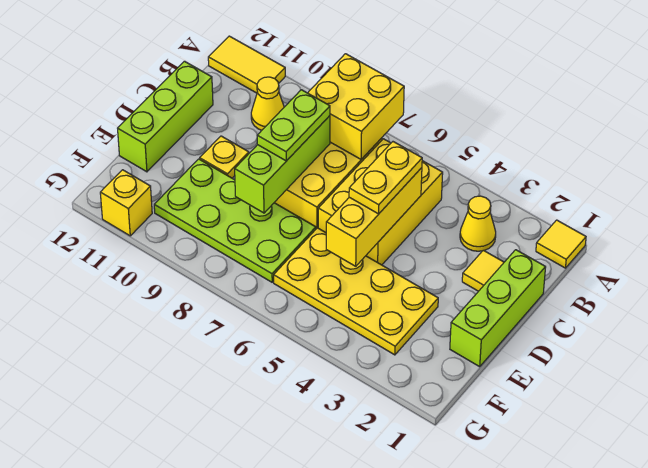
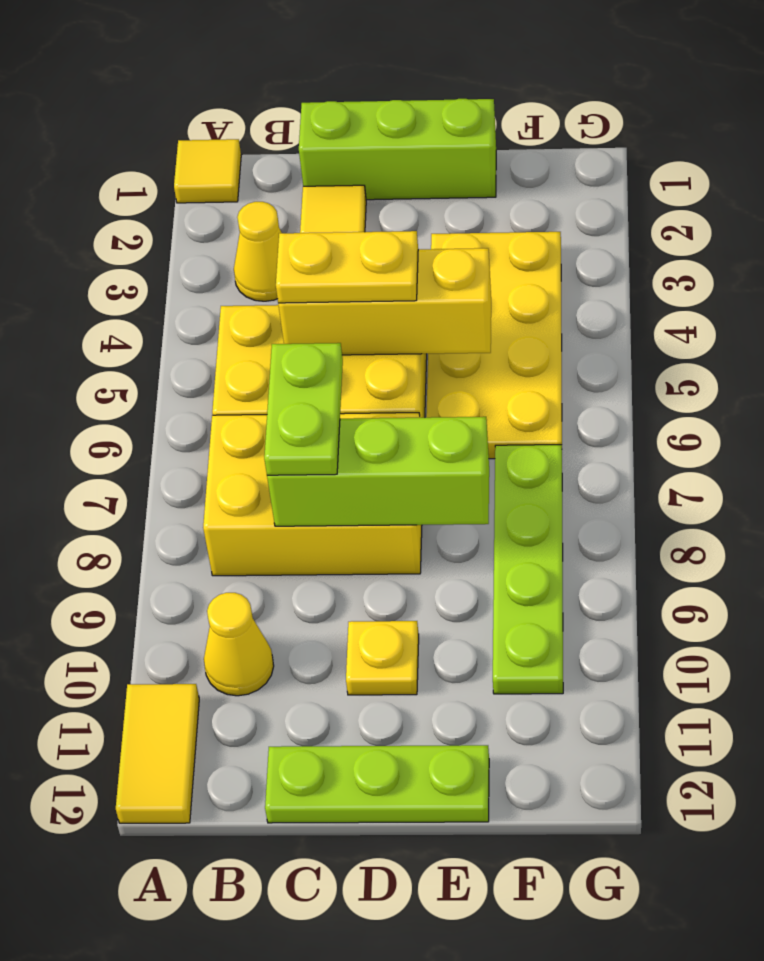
yellow brick A7:B8 level 2 -> none
lime plate C8:D8 level 3 -> lime plate C7:C8 level 3
lime brick C12:E12 level 1 -> lime plate C12:E12 level 1
lime plate E7:F10 level 1 -> lime plate F7:F10 level 1
yellow brick G11 level 1 -> none

